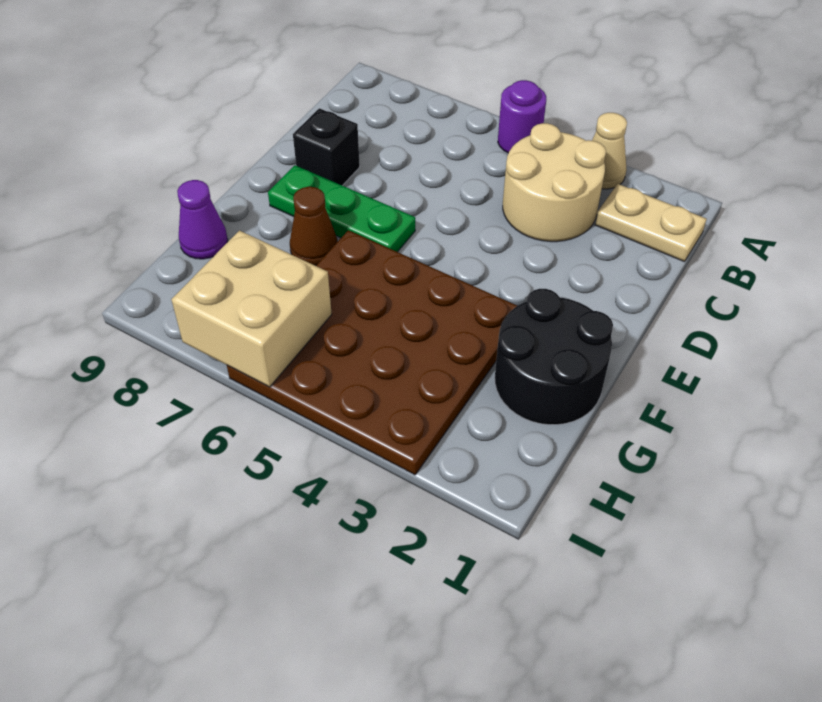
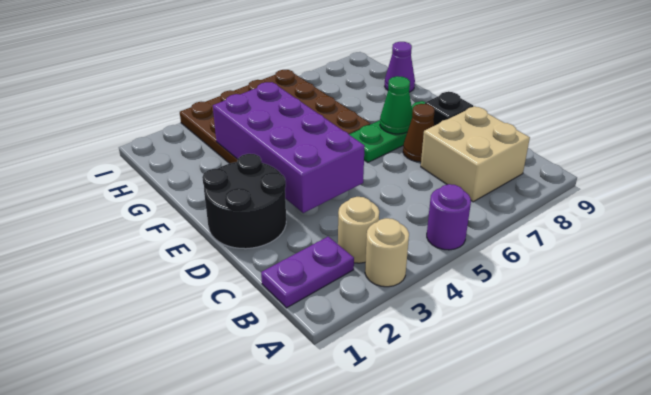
tan cone A3 level 1 -> tan round brick A3 level 1
tan plate B1:B2 level 1 -> purple plate B1:B2 level 1
tan round brick B3:C4 level 1 -> tan round brick B3 level 1
none -> purple brick D3:G4 level 2
none -> green cone E7 level 2
black round brick F1:G2 level 1 -> black round brick D1:E2 level 1
brown cone F7 level 1 -> brown cone D7 level 1
tan brick H6:I7 level 2 -> tan brick B7:C8 level 1

